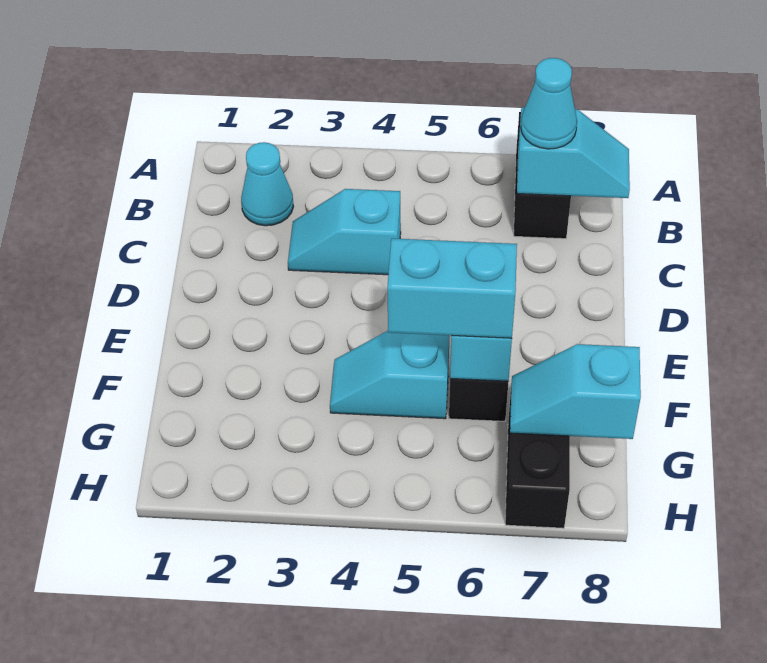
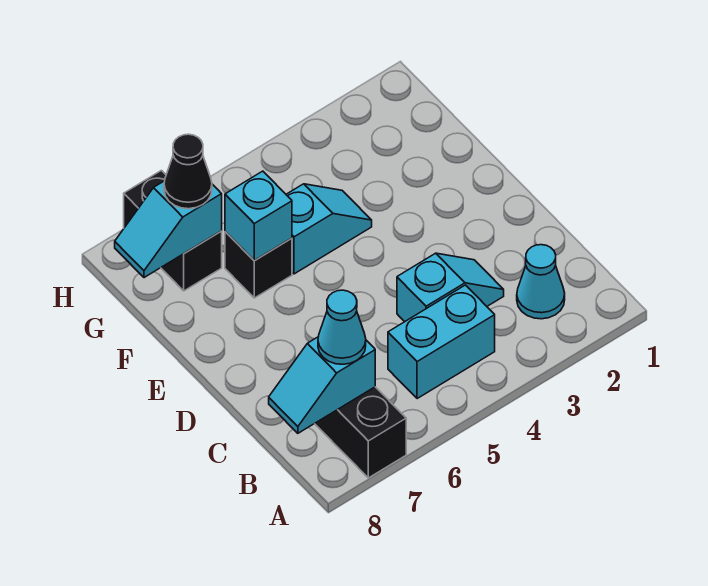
cyan brick F5:F6 level 3 -> cyan brick B4:B5 level 1
cyan slope G7:G8 level 2 top 8 -> cyan slope G7:G8 level 2 top 7
none -> black cone G7 level 3

